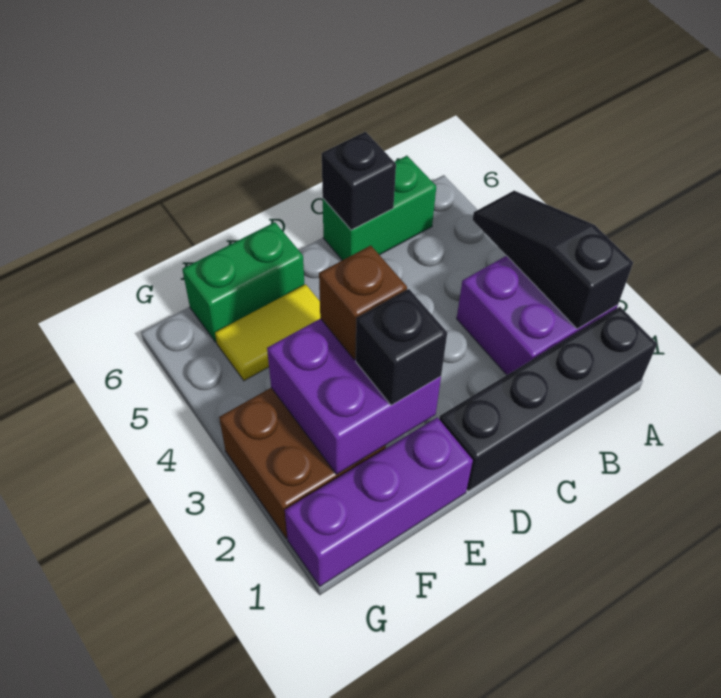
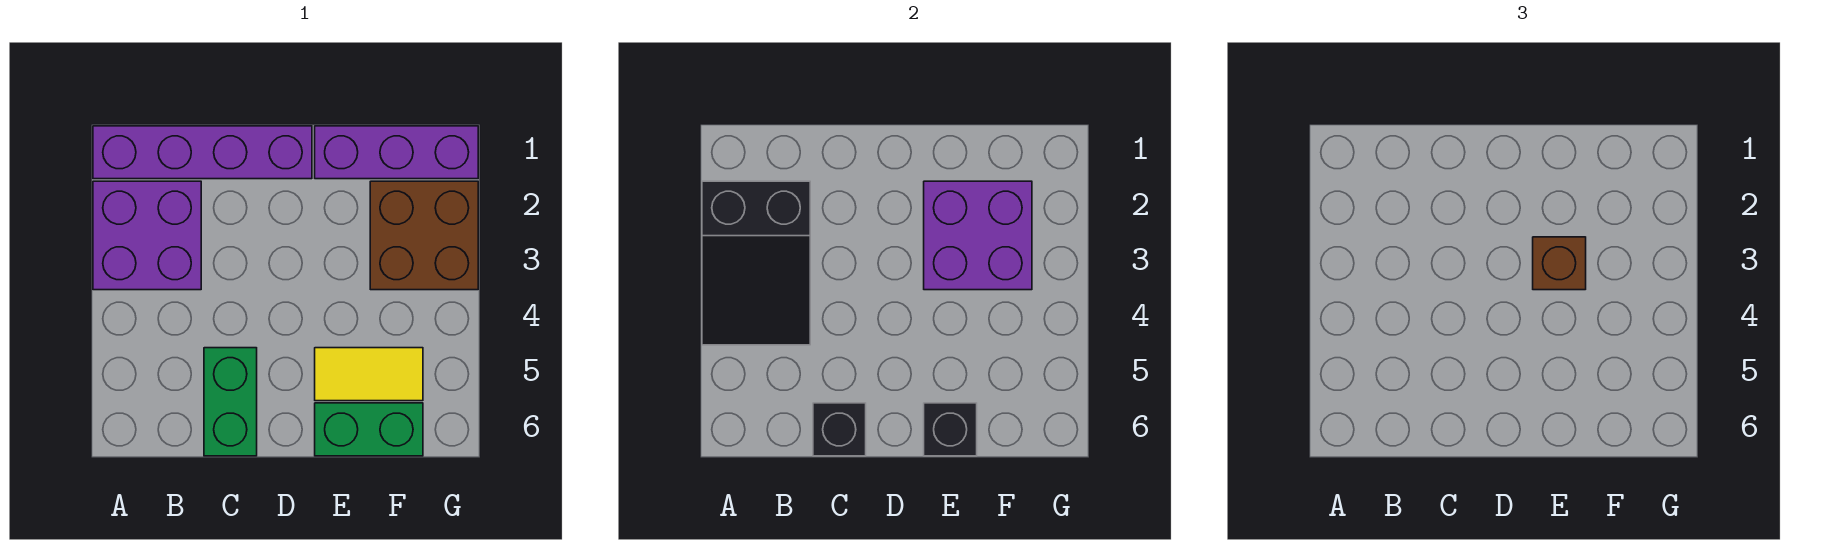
black brick A1:D1 level 1 -> purple brick A1:D1 level 1
black slope A2:A4 level 2 top 2 -> black slope A2:B4 level 2 top 2
green brick B6:C6 level 1 -> green brick C5:C6 level 1
black brick E2 level 3 -> black brick E6 level 2

